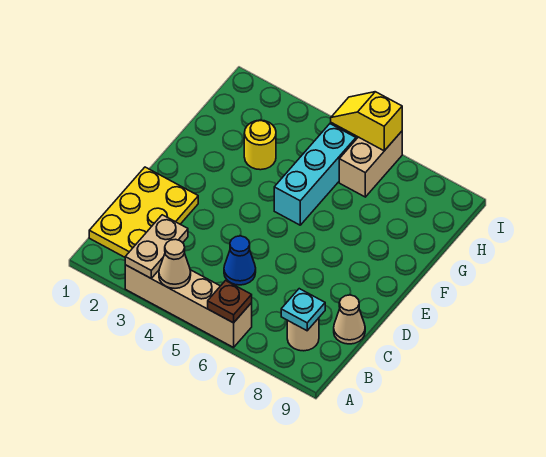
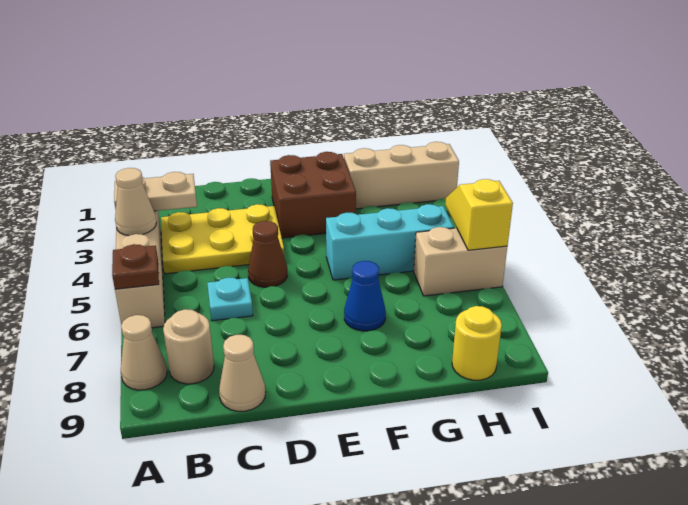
none -> tan cone A8 level 1
yellow plate B1:D2 level 1 -> yellow plate B3:D4 level 1
cyan plate B8 level 2 -> cyan plate C6 level 1
blue cone C5 level 1 -> blue cone F7 level 1
none -> brown cone D5 level 1
none -> brown brick E2:F3 level 1
none -> tan brick G2:I2 level 1
yellow round brick G3 level 1 -> yellow round brick H9 level 1

